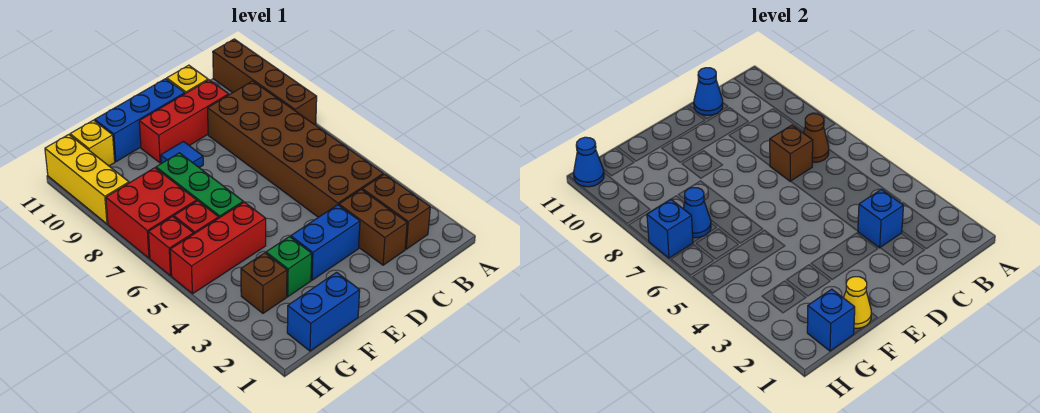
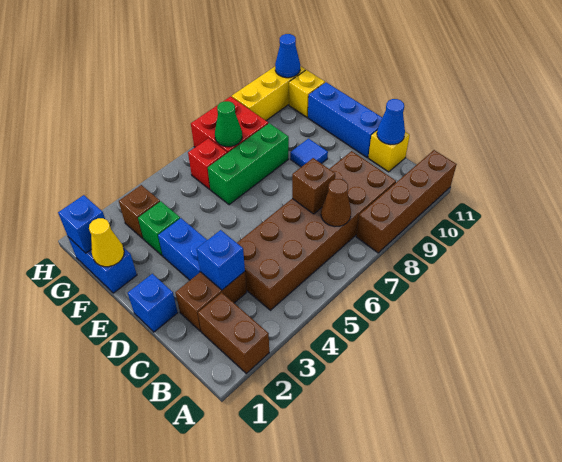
brown brick B2:B3 level 1 -> brown brick A2:B2 level 1
red brick C10:E10 level 1 -> none
red brick F5:H5 level 1 -> none
blue cone G7 level 2 -> green cone G7 level 2
red brick H6 level 1 -> none
blue brick H7 level 2 -> blue brick D1 level 1

